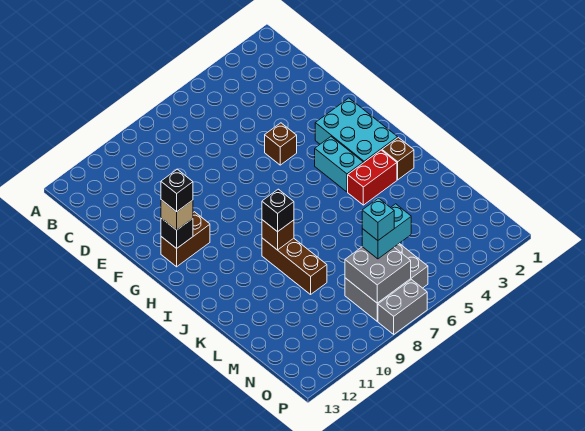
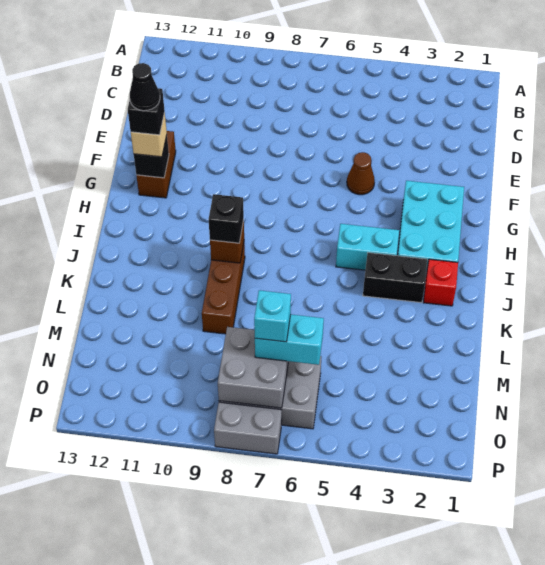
brown brick F5 level 1 -> brown cone F5 level 1
brown brick G11:G12 level 1 -> brown brick F12:G12 level 1
none -> black cone G12 level 5
cyan brick H4:I4 level 1 -> cyan brick I4:I5 level 1
brown brick J2 level 1 -> red brick J2 level 1
red brick J3:J4 level 1 -> black brick J3:J4 level 1

